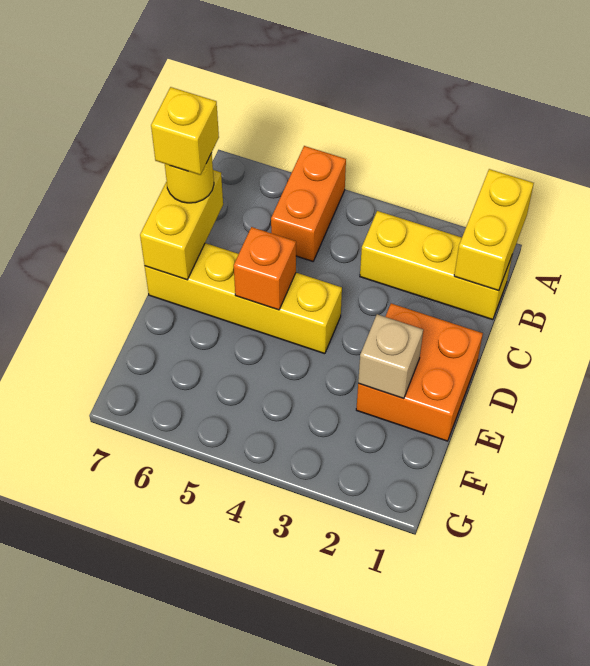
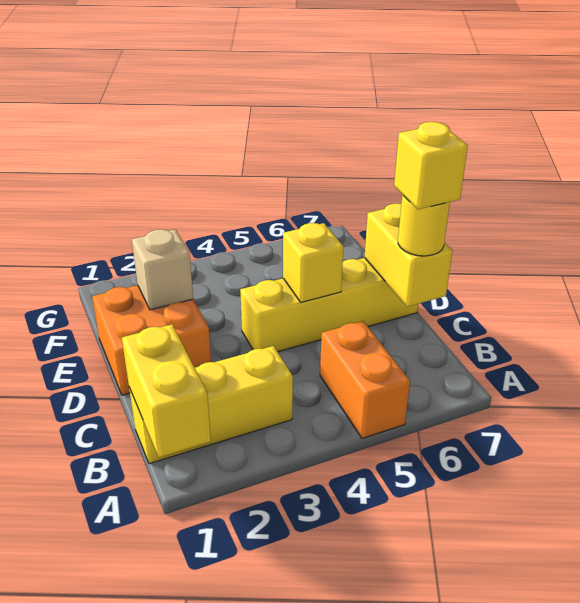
orange brick D5 level 2 -> yellow brick D5 level 2

